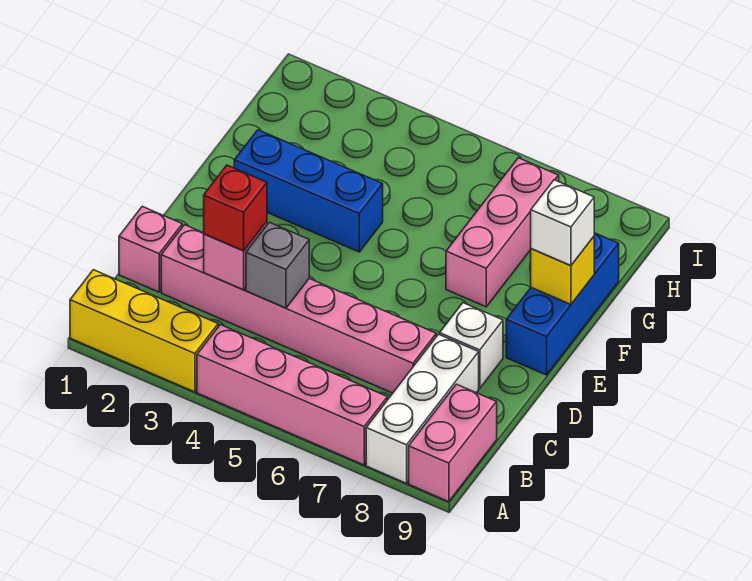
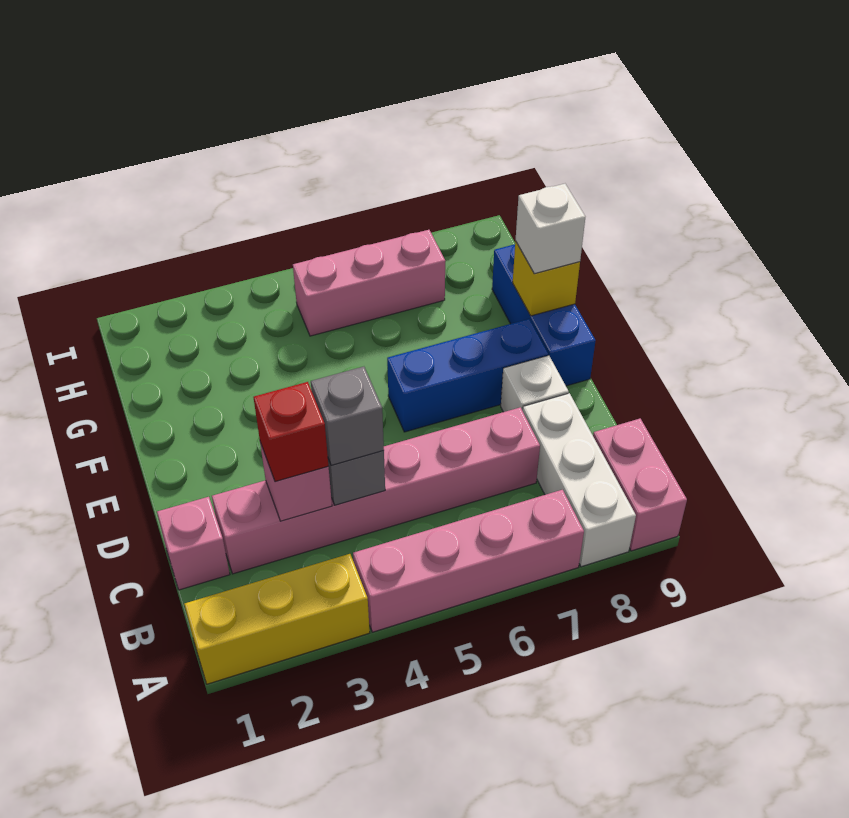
none -> grey brick C4 level 3
blue brick F2:F4 level 1 -> blue brick E6:E8 level 1
pink brick F7:H7 level 1 -> pink brick H5:H7 level 1

